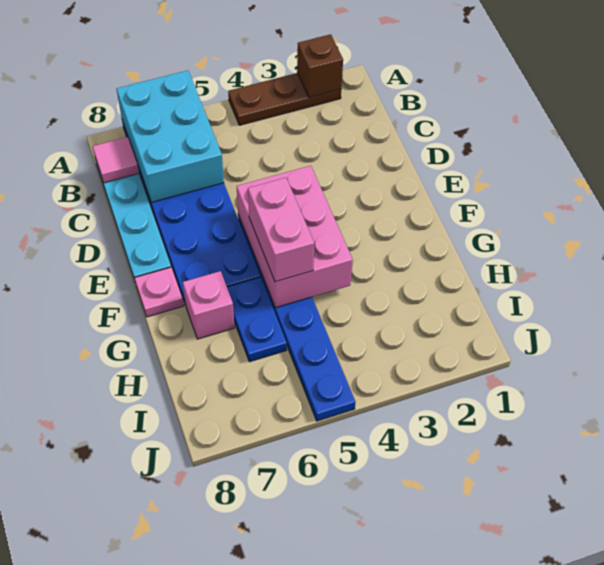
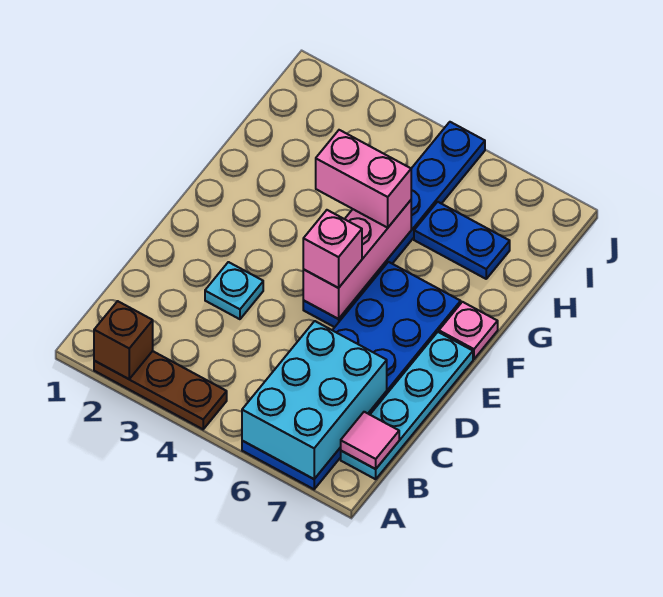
none -> cyan plate D3 level 1
pink brick E4:G5 level 2 -> pink brick E5:G5 level 2
pink brick F5:G5 level 3 -> pink brick G4:G5 level 3
blue plate G6:H6 level 1 -> blue plate H6:H7 level 1
pink brick G7 level 1 -> pink brick E5 level 3

